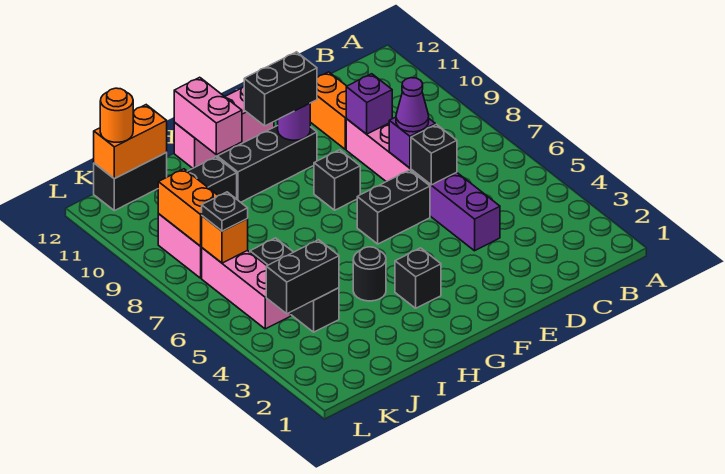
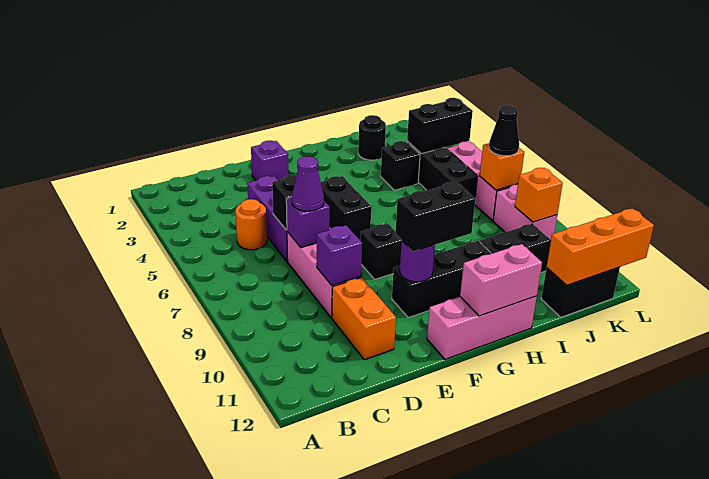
none -> purple brick E2 level 1
black brick E6:F6 level 1 -> black brick F5:F6 level 1
black brick G3 level 1 -> black brick I4 level 1
black round brick H4 level 1 -> black round brick I2 level 1
pink brick H11:H12 level 2 -> pink brick G12:H12 level 2
orange brick J12:K12 level 2 -> orange brick J12:L12 level 2
black plate K7 level 3 -> black cone K7 level 3
orange brick K8:K9 level 2 -> orange brick K9 level 2
orange round brick K12 level 3 -> orange round brick C5 level 1

